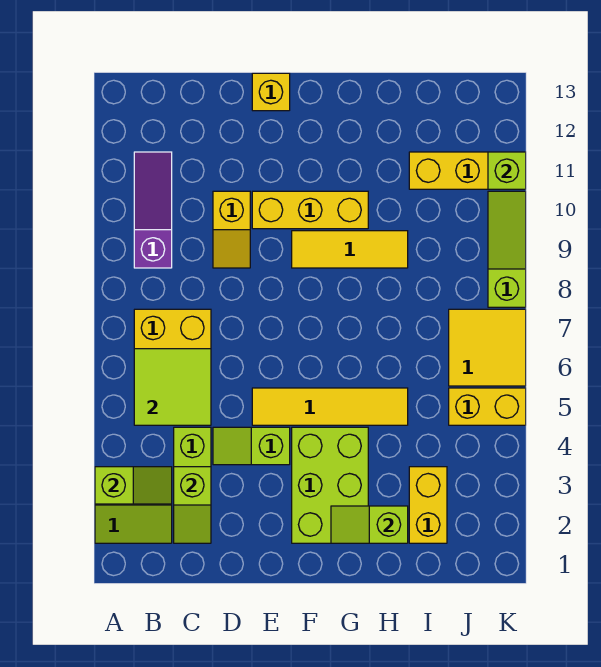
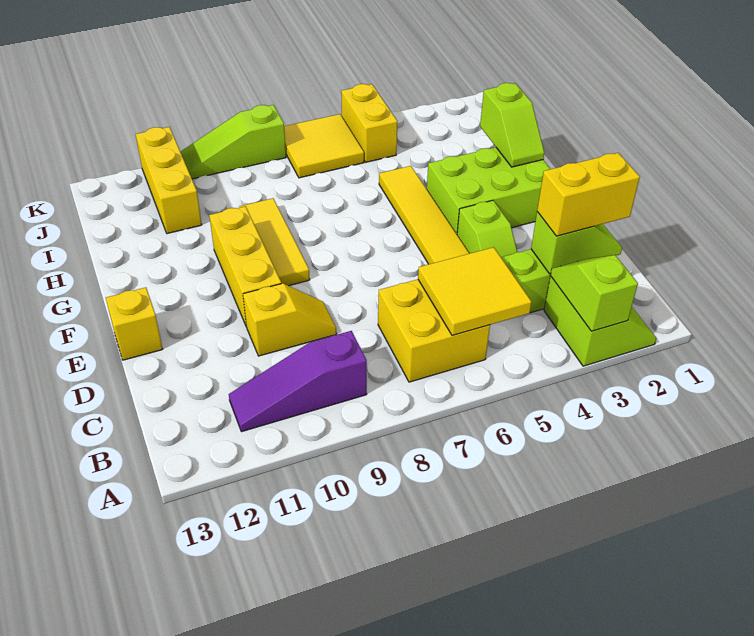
lime tile B5:C6 level 2 -> yellow tile B5:C6 level 2
yellow brick I2:I3 level 1 -> yellow brick C2:C3 level 3
lime brick K11 level 2 -> none

